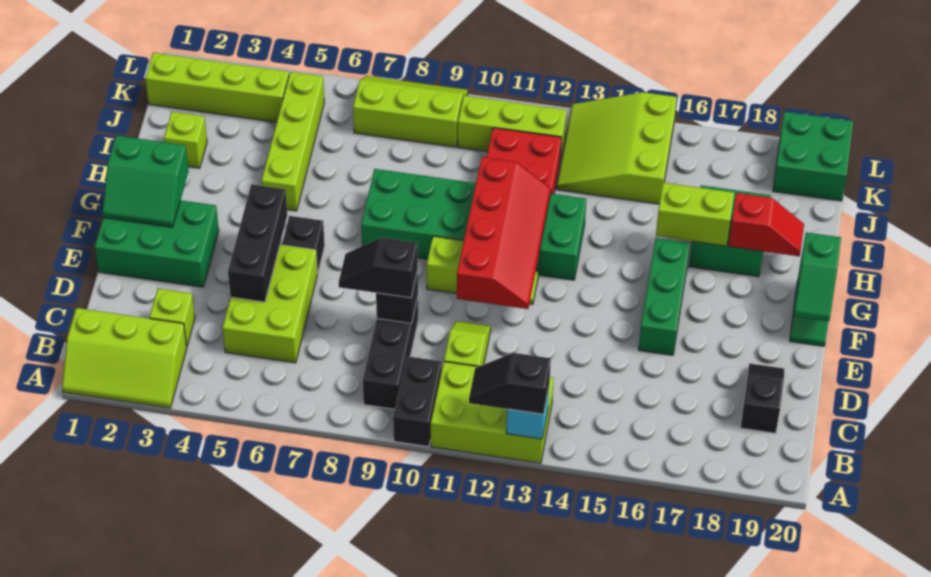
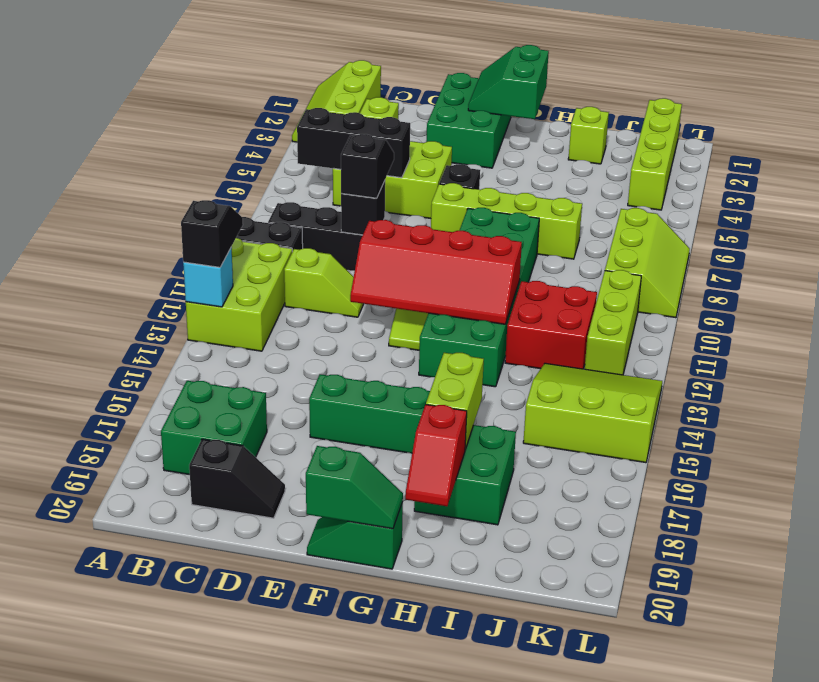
black brick D5:F5 level 2 -> black brick B6:D6 level 2
green slope F20:G20 level 2 top G -> green slope F20:G20 level 2 top F
lime brick H5:K5 level 1 -> lime brick F7:I7 level 1
green brick K19:L20 level 1 -> green brick B17:C18 level 1

